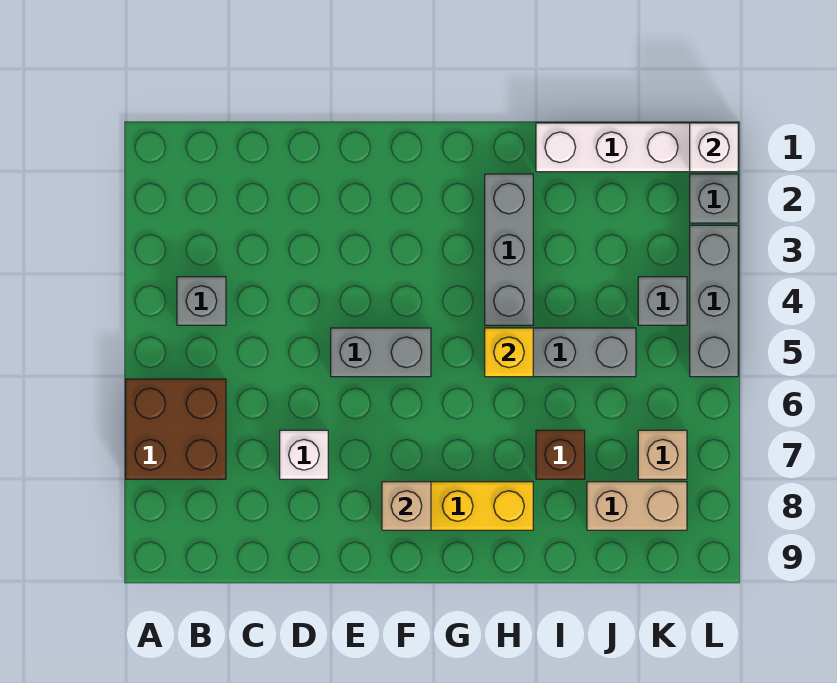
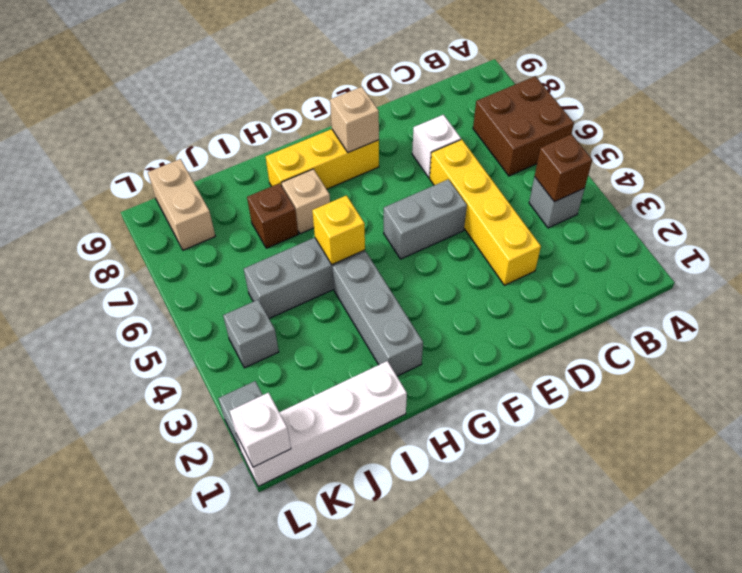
none -> brown brick B4 level 2
none -> yellow brick D3:D6 level 1
tan brick J8:K8 level 1 -> tan brick K8:K9 level 1
tan brick K7 level 1 -> tan brick H7 level 1
grey brick L3:L5 level 1 -> none

